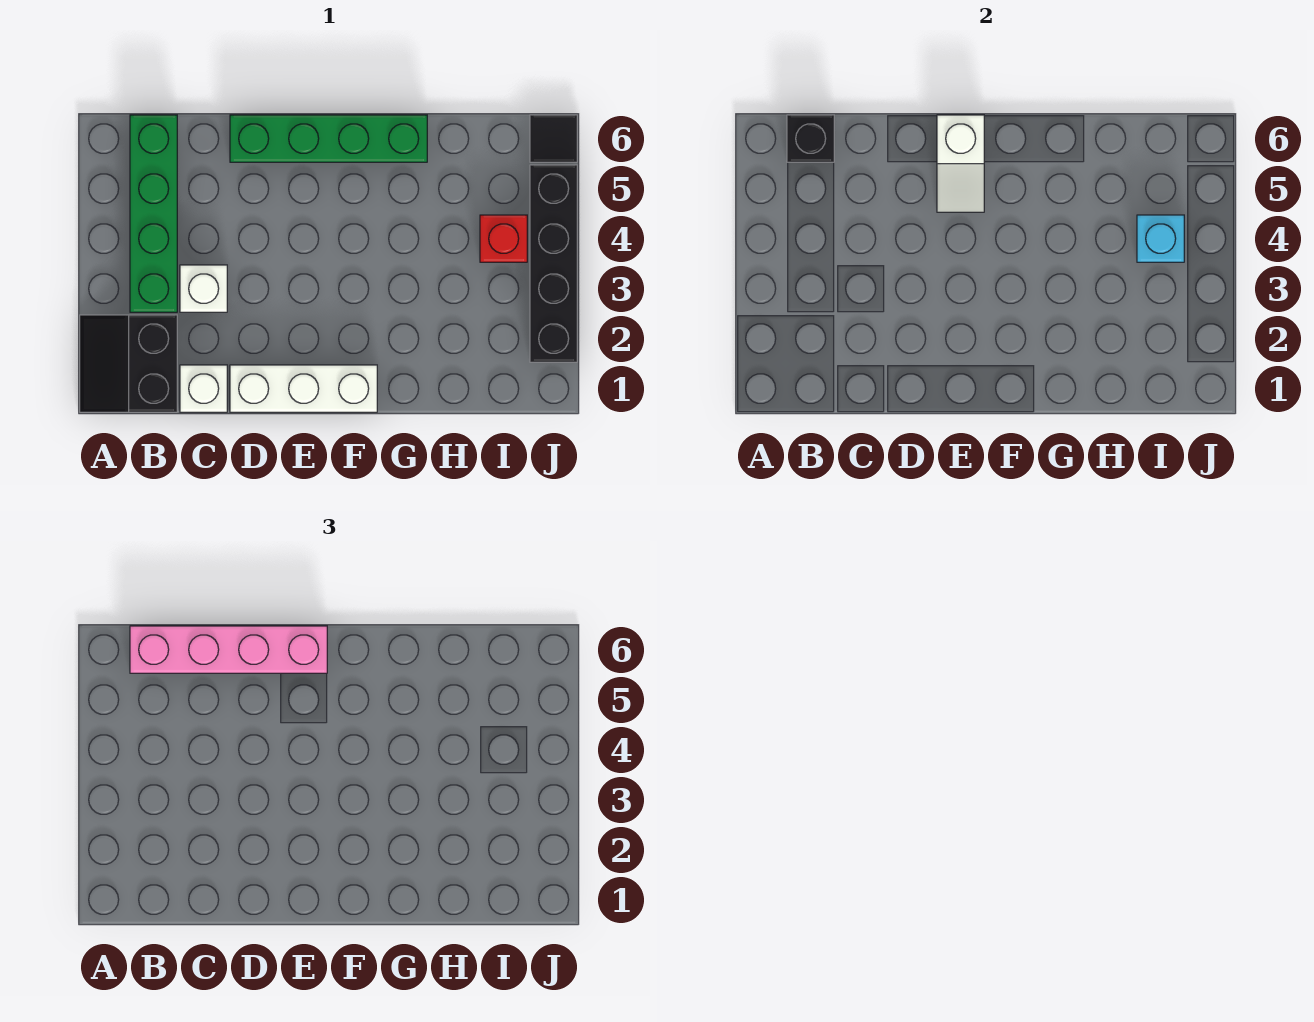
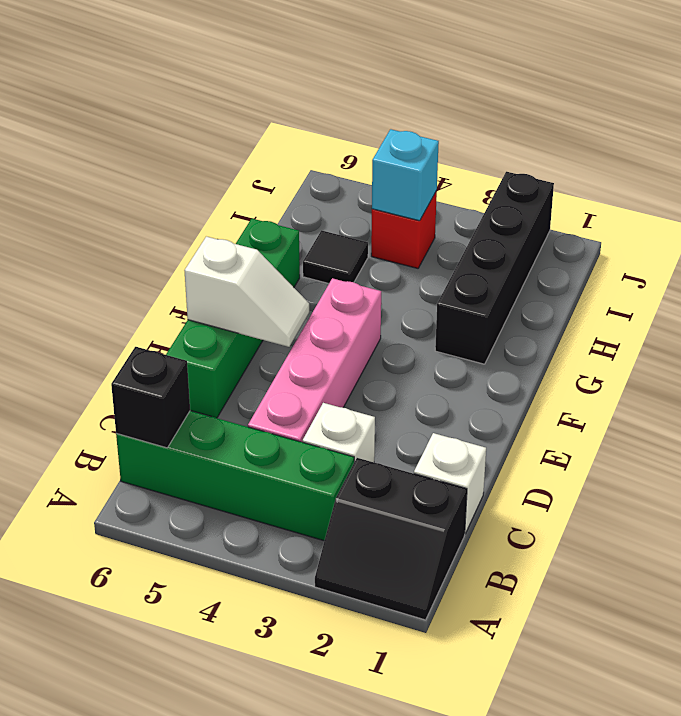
pink brick B6:E6 level 3 -> pink brick C4:F4 level 1
white brick D1:F1 level 1 -> none
black brick J2:J5 level 1 -> black brick G2:J2 level 1
black tile J6 level 1 -> black tile H5 level 1

